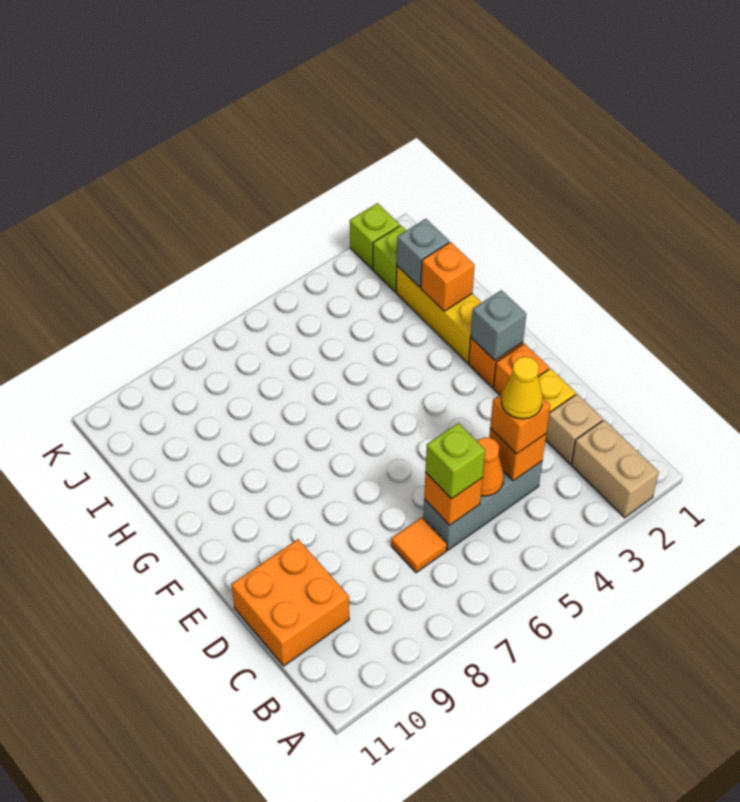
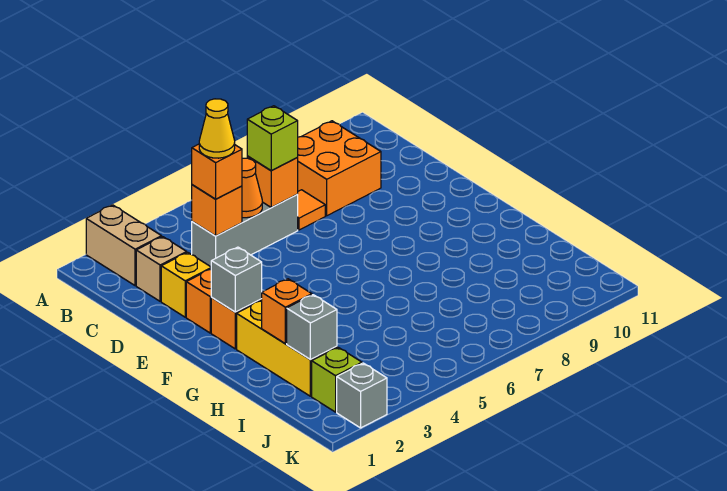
orange brick C10:D11 level 1 -> orange brick B8:C9 level 1
lime brick K2 level 1 -> grey brick K2 level 1

